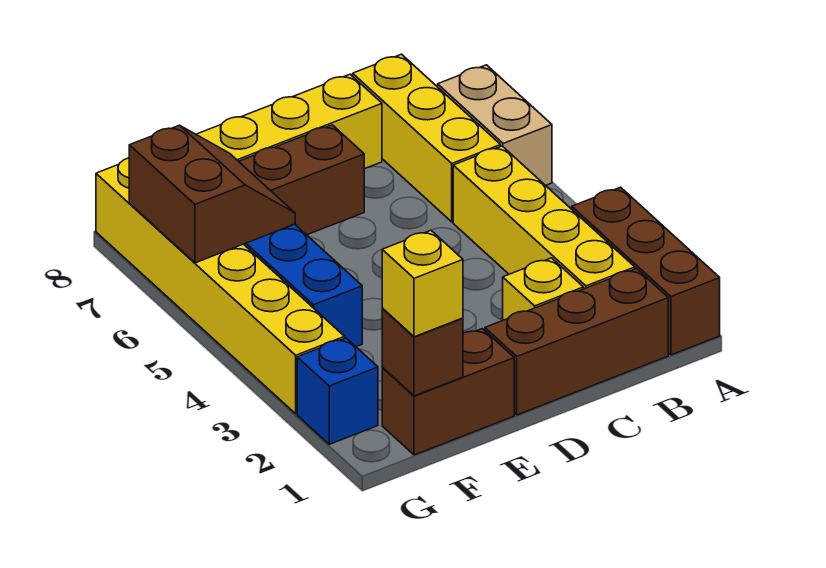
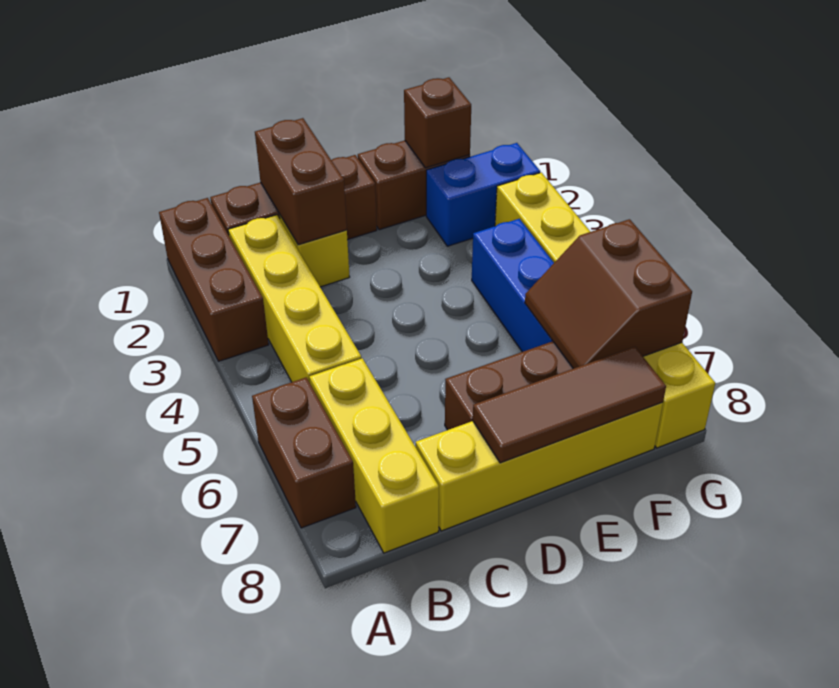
tan brick A6:A7 level 1 -> brown brick A6:A7 level 1
none -> brown brick C1:C2 level 2
none -> brown tile D8:F8 level 2
yellow brick F1 level 3 -> none
blue brick G2 level 1 -> blue brick F2:G2 level 1

